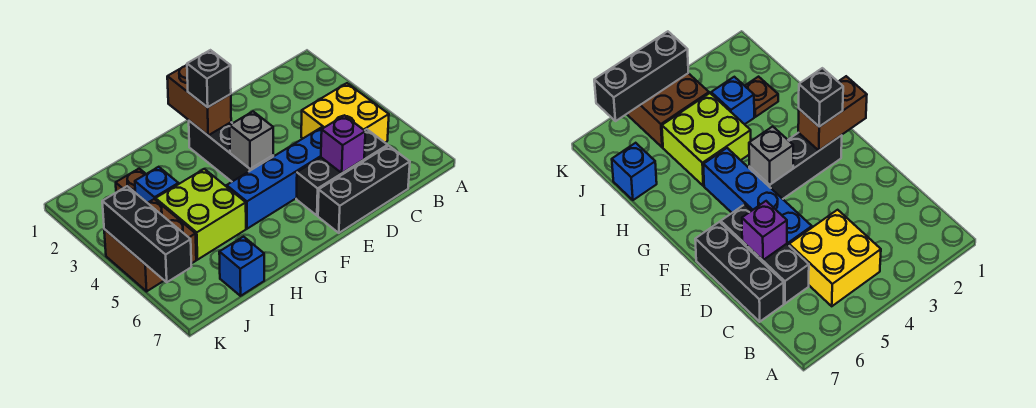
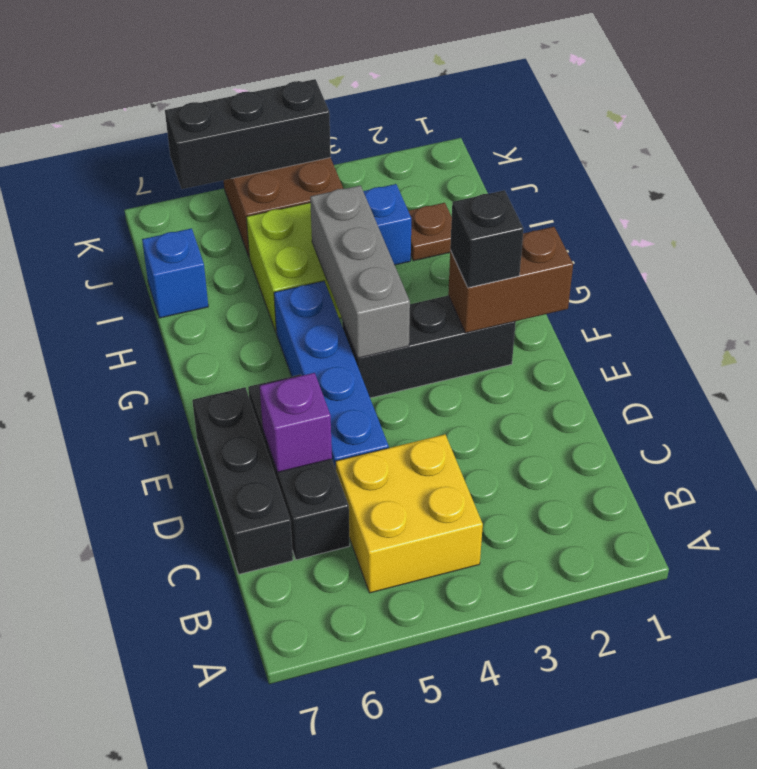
grey brick F4 level 2 -> grey brick F4:H4 level 2

